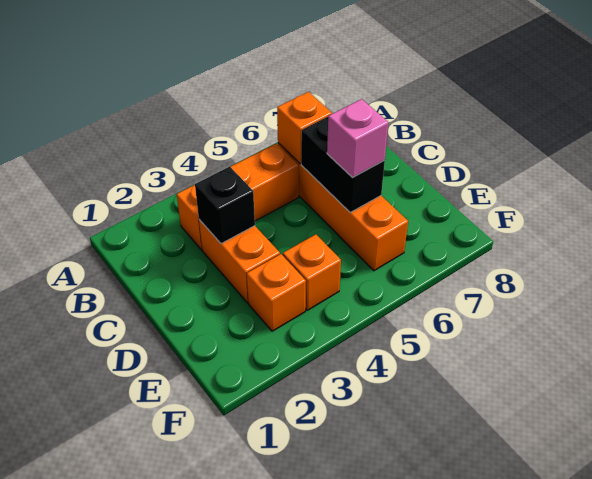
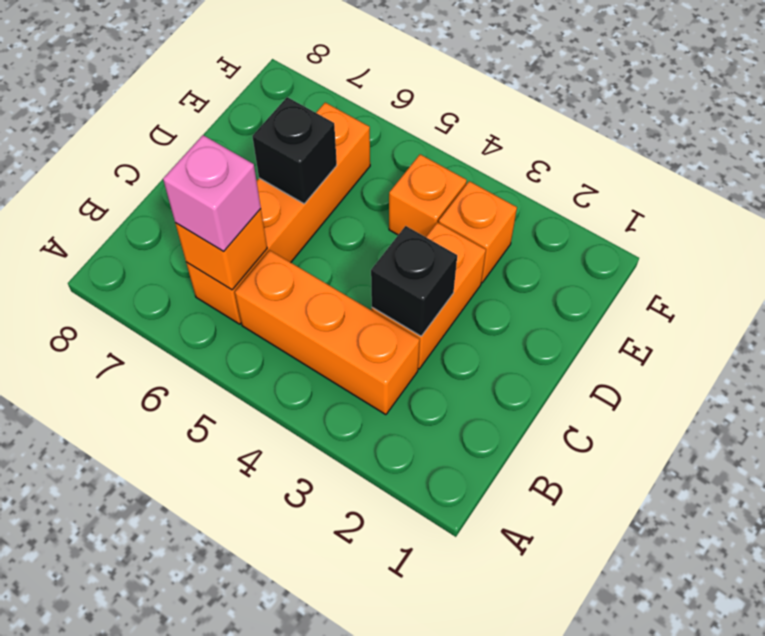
black brick C6:D6 level 2 -> black brick D6 level 2
pink brick D6 level 3 -> pink brick B6 level 3

